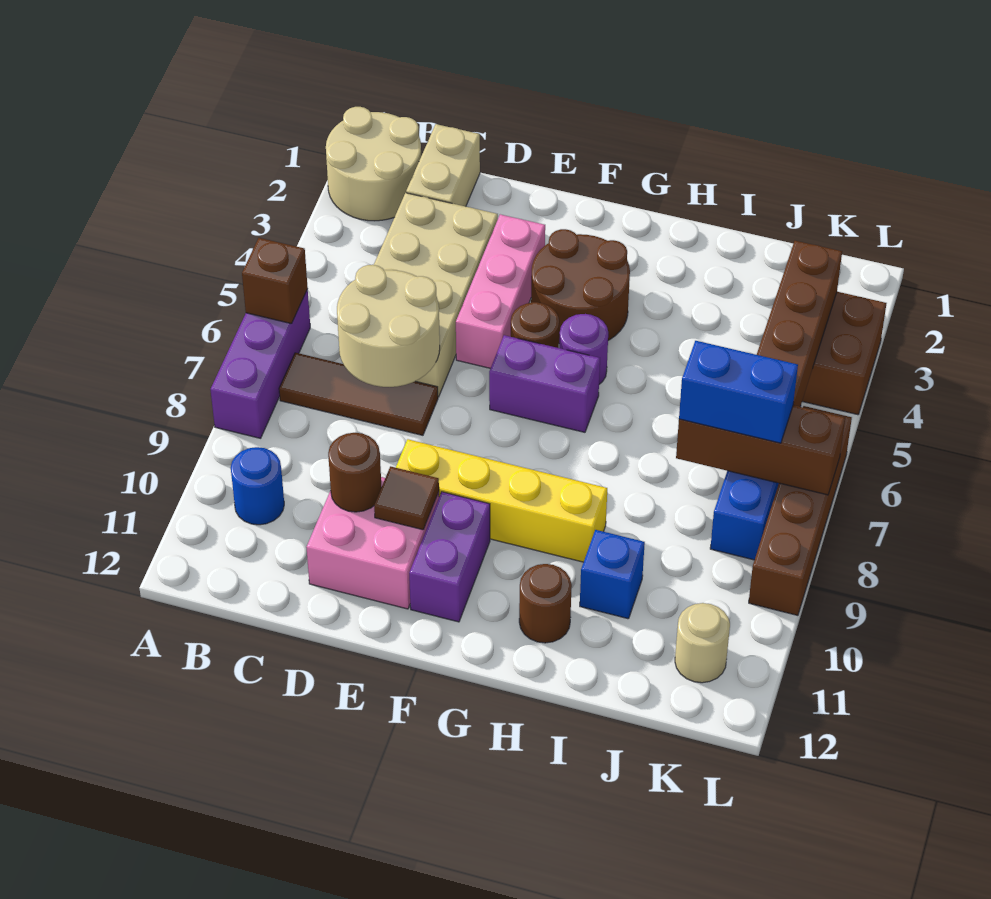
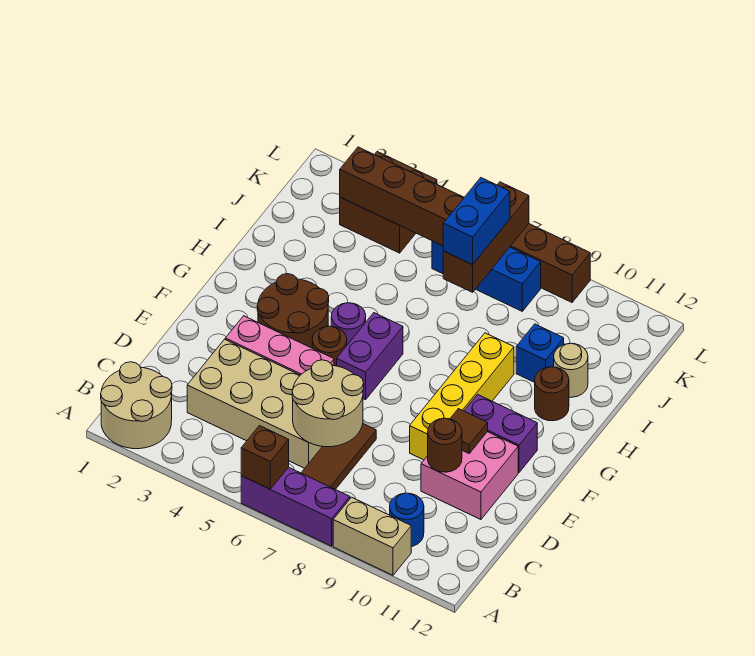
tan brick C1:C2 level 1 -> tan brick A9:A10 level 1
tan round brick K11 level 1 -> tan round brick I11 level 1

